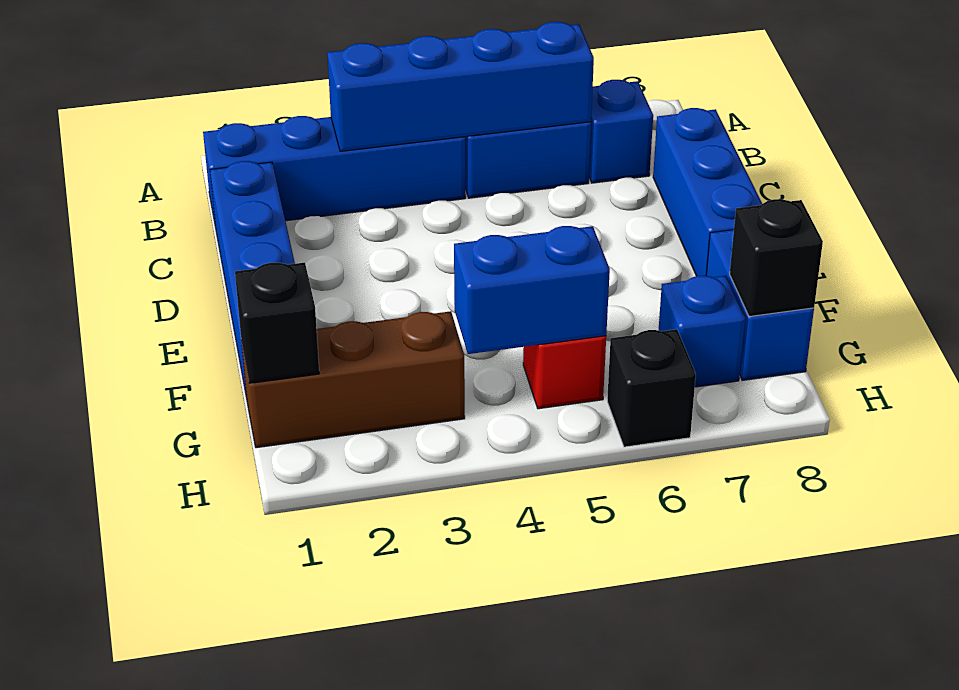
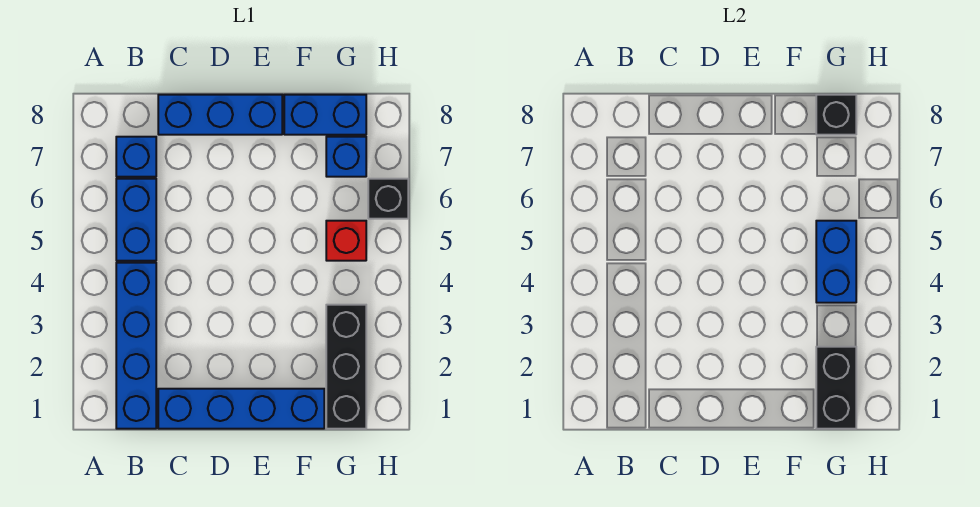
blue brick B3:B6 level 2 -> none
brown brick G1:G3 level 1 -> black brick G1:G3 level 1
black brick G1 level 2 -> black brick G1:G2 level 2

